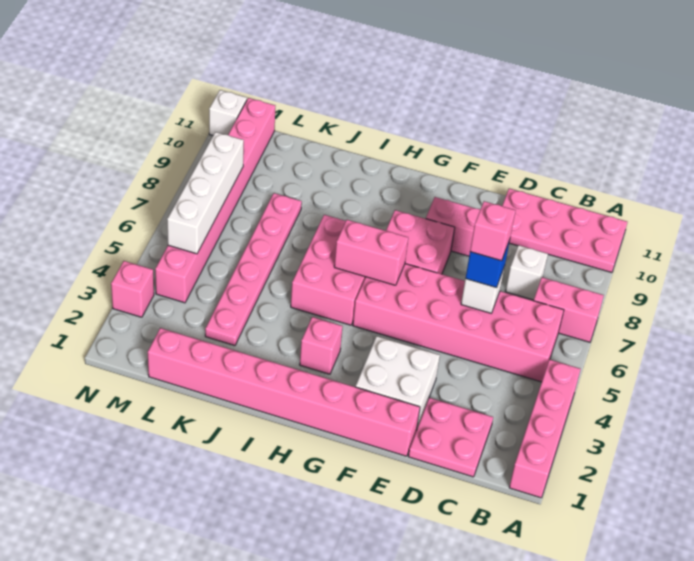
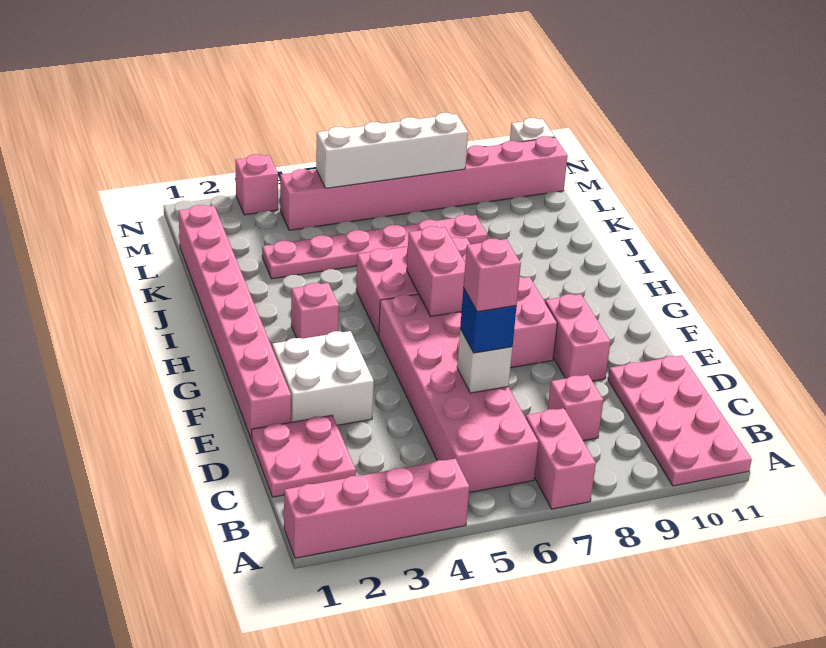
white brick C8 level 1 -> pink brick C8 level 1

